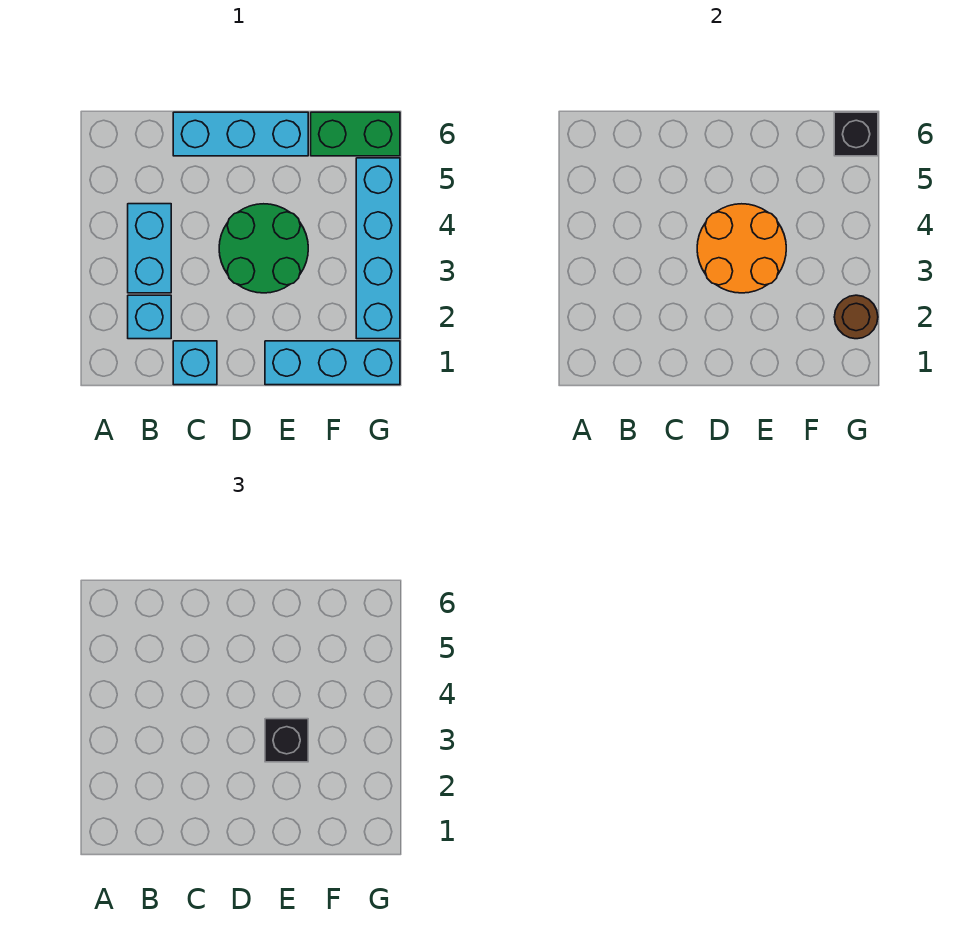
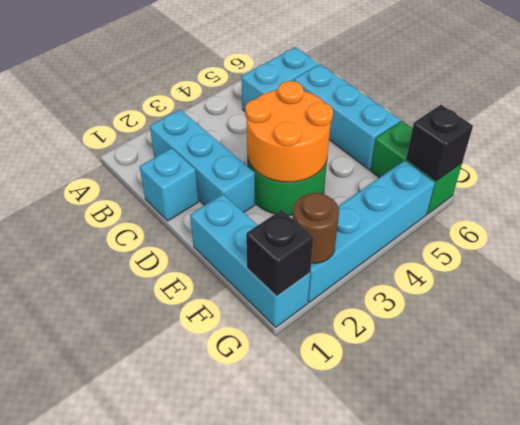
cyan brick B2 level 1 -> cyan brick B2:D2 level 1
cyan brick B3:B4 level 1 -> cyan brick B5:B6 level 1
black brick E3 level 3 -> black brick G1 level 2

